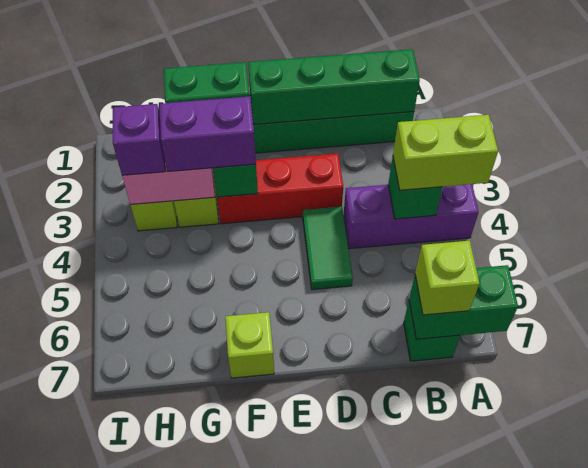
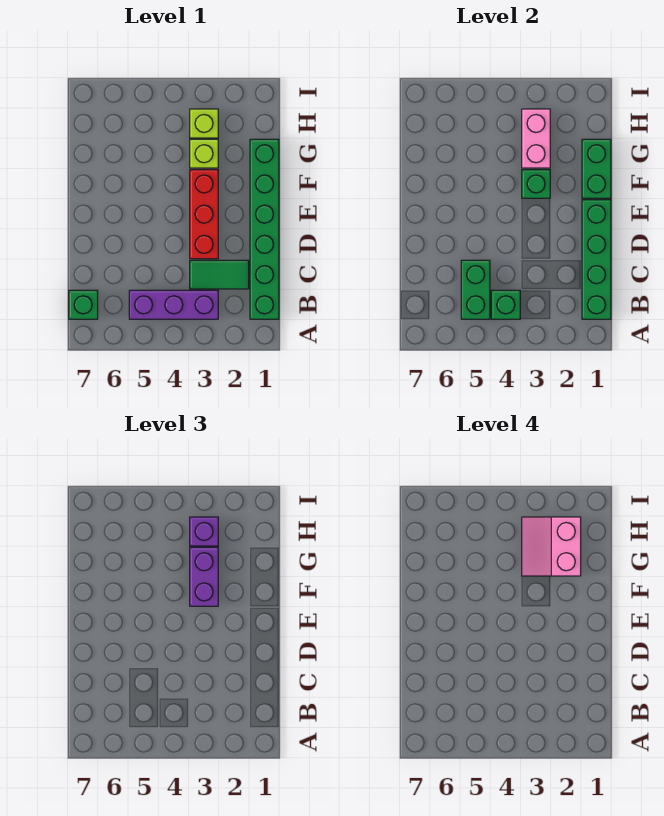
purple brick A4:C4 level 1 -> purple brick B3:B5 level 1
lime brick A4:B4 level 3 -> none
green brick A7:B7 level 2 -> green brick B5:C5 level 2
lime brick B7 level 3 -> none
green tile D4:D5 level 1 -> green tile C2:C3 level 1
lime brick F7 level 1 -> none
none -> pink slope G2:H3 level 4 top 2

